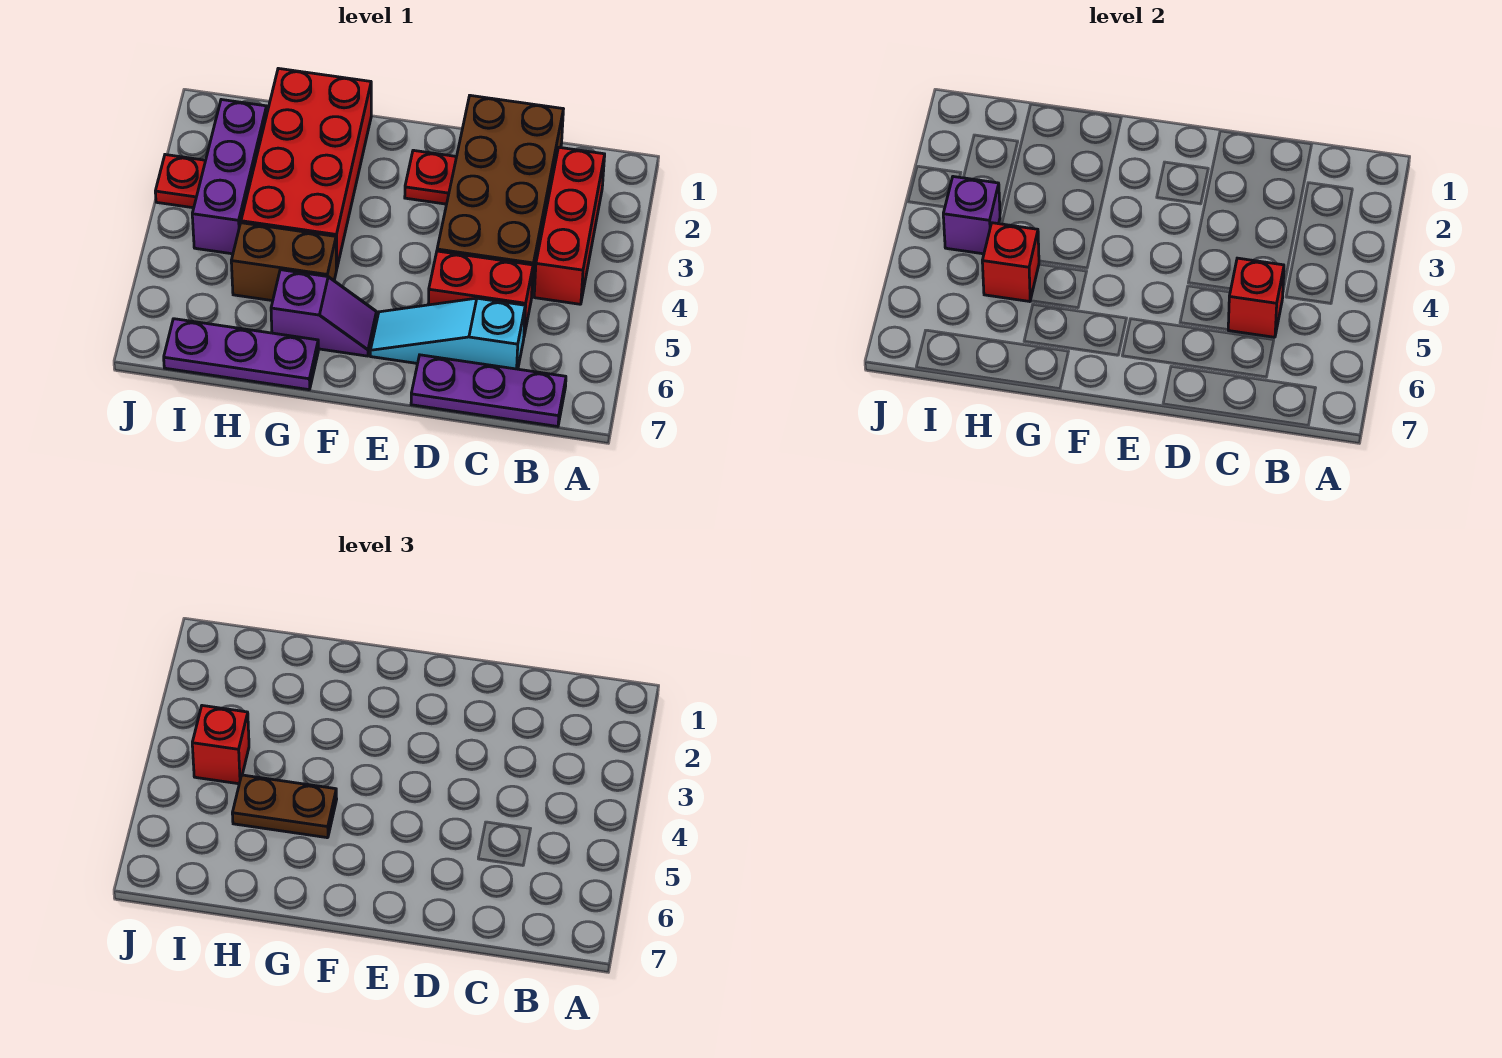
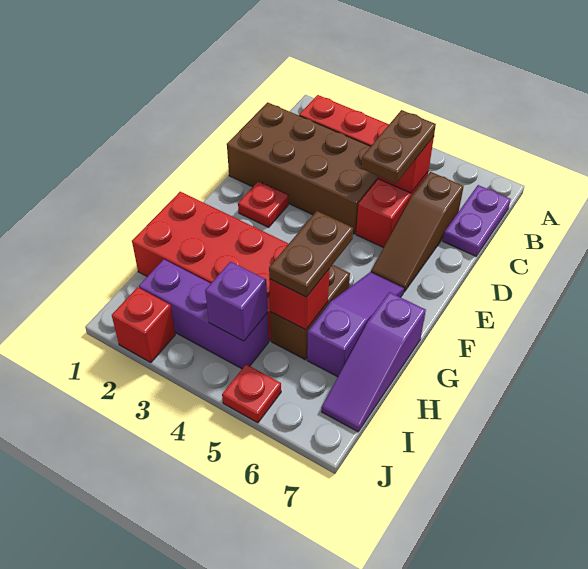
purple plate B7:D7 level 1 -> purple plate B7:C7 level 1
none -> brown plate C5:D5 level 3
cyan slope C6:E6 level 1 top C -> brown slope C6:E6 level 1 top C
purple slope F6:G6 level 1 top G -> purple slope F6:H6 level 1 top H
purple plate G7:I7 level 1 -> purple slope G7:I7 level 1 top G
red brick I4 level 3 -> red brick J2 level 1
red plate J3 level 1 -> red plate J5 level 1

